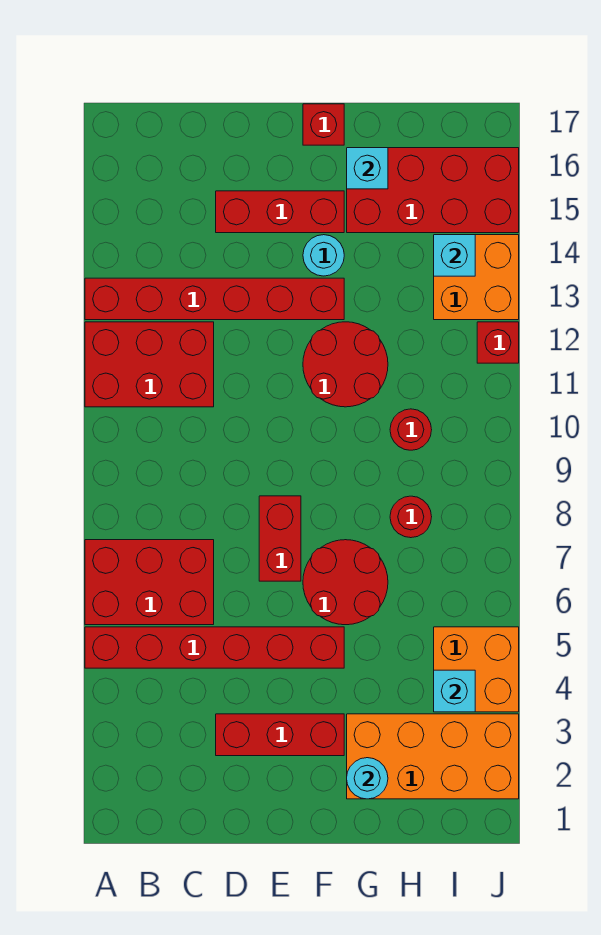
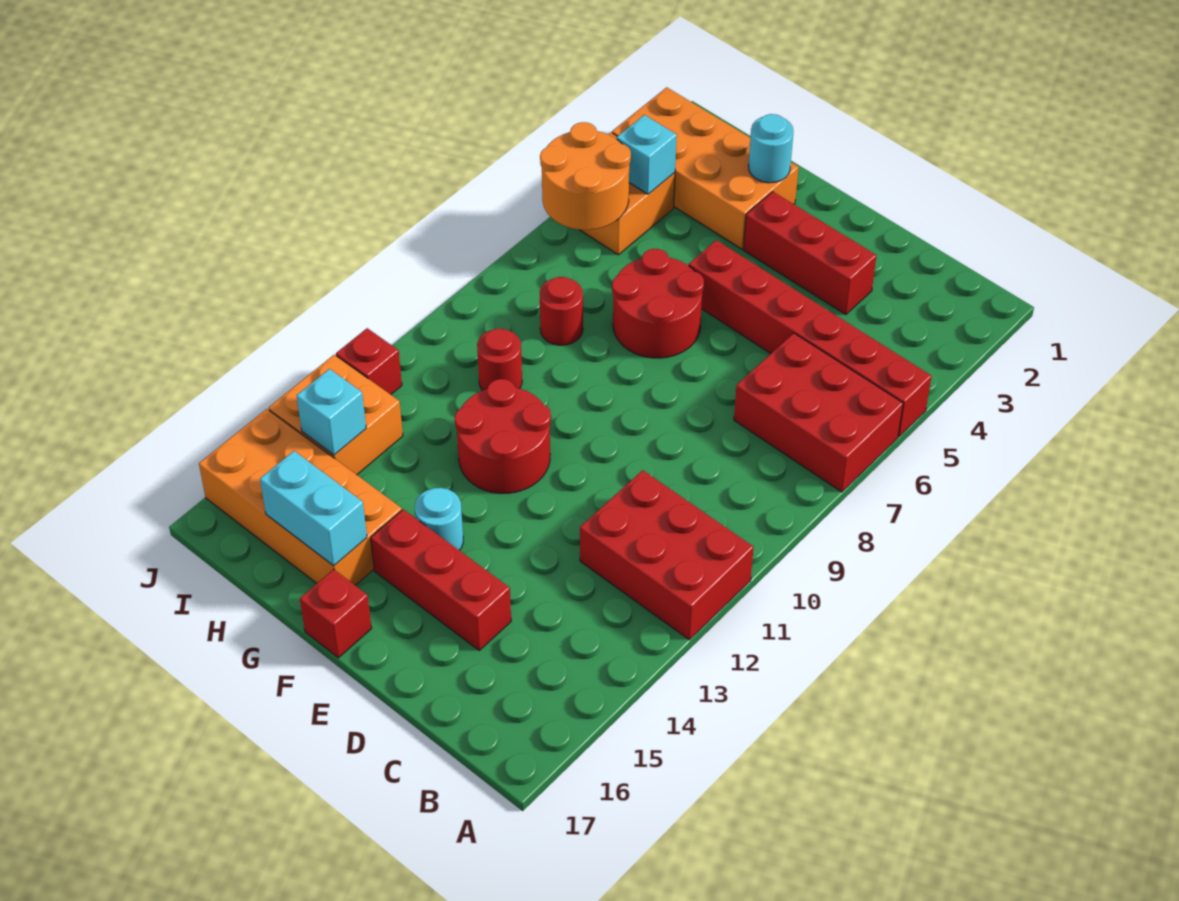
red brick A13:F13 level 1 -> none
red brick E7:E8 level 1 -> none
red brick G15:J16 level 1 -> orange brick G15:J16 level 1
cyan brick G16 level 2 -> cyan brick G16:H16 level 2
none -> orange round brick I5:J6 level 2

